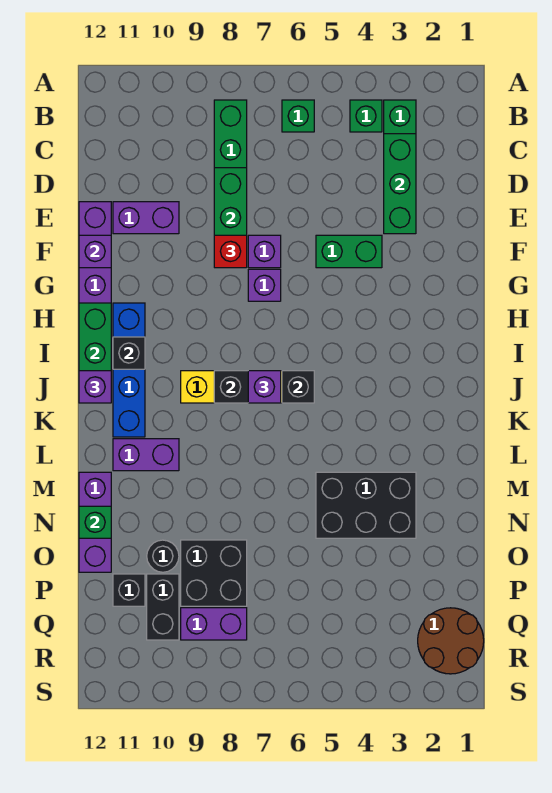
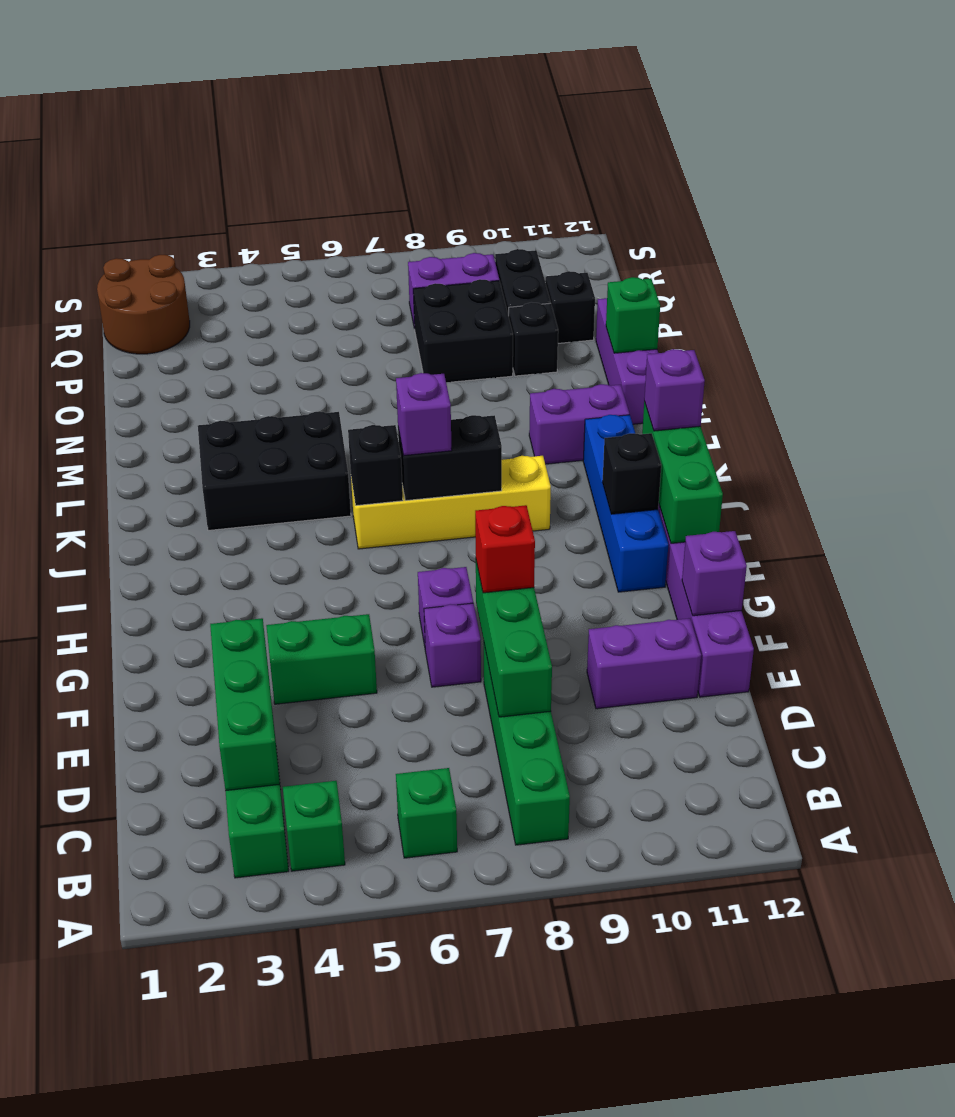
black brick M3:N5 level 1 -> black brick K3:L5 level 1
black round brick O10 level 1 -> black brick O10 level 1

